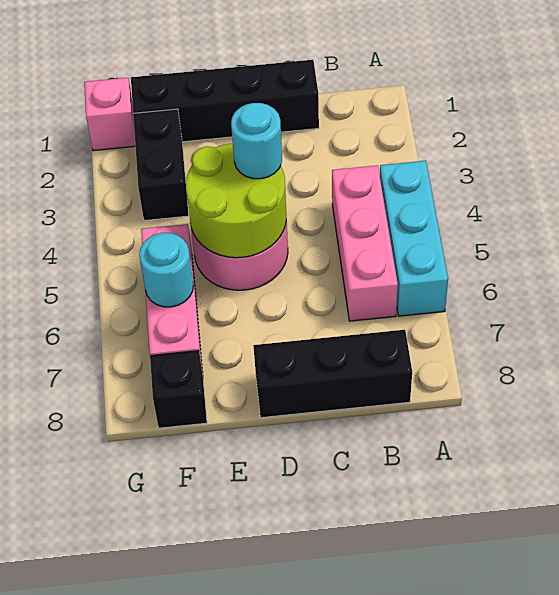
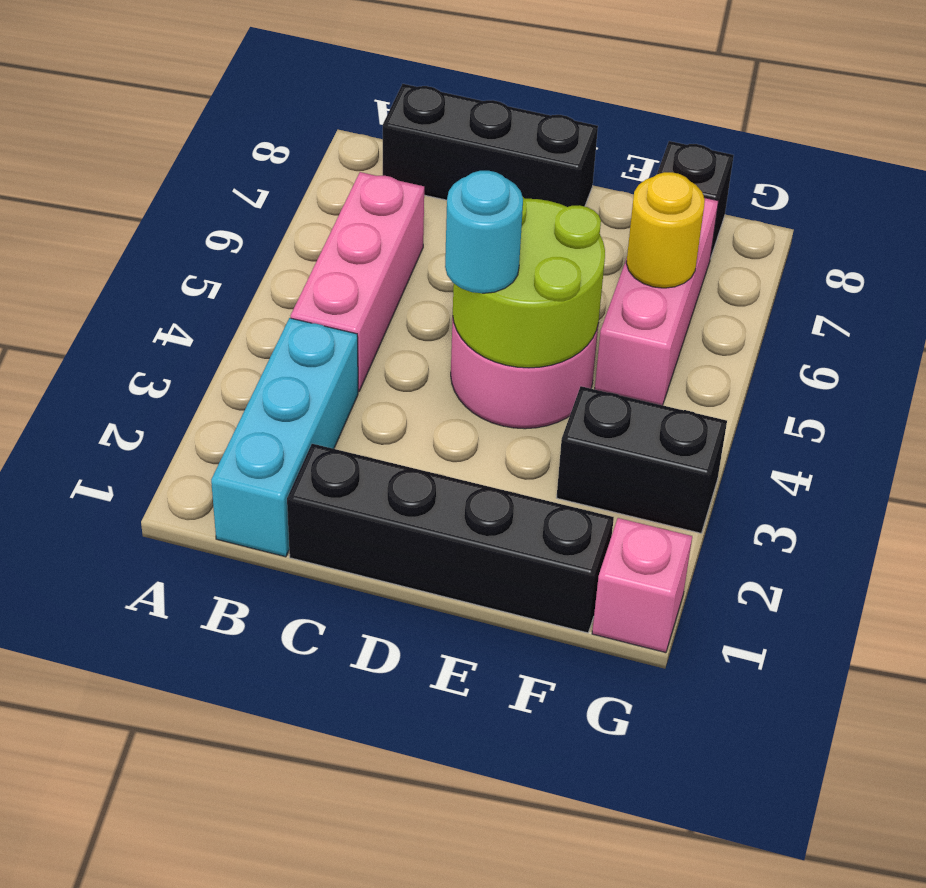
cyan brick A4:A6 level 1 -> cyan brick B1:B3 level 1
black brick F2:F3 level 1 -> black brick F3:G3 level 1
cyan round brick F6 level 2 -> yellow round brick F6 level 2

